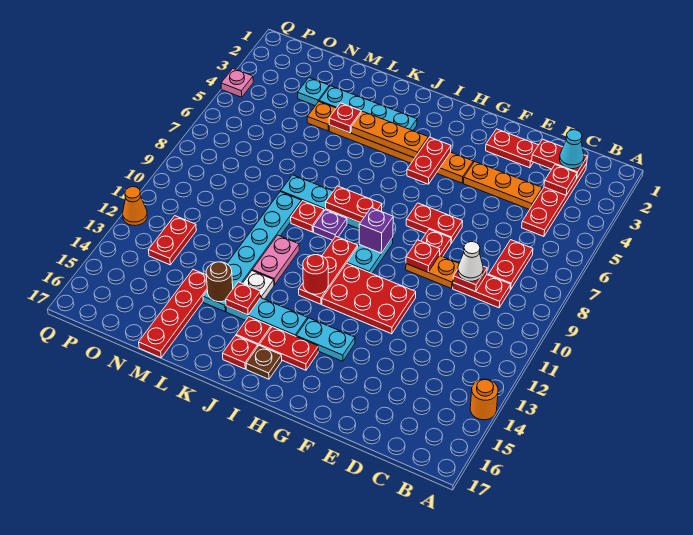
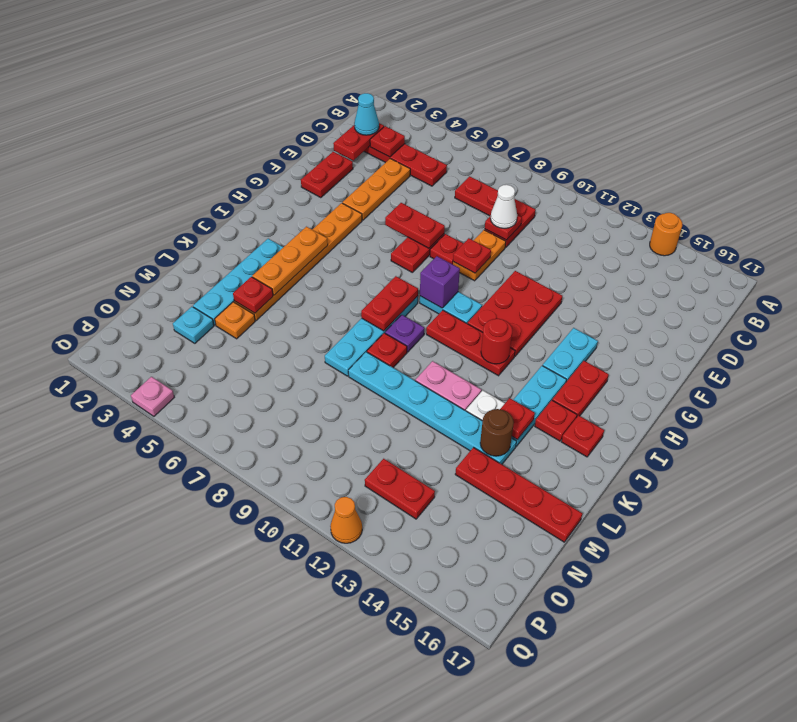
red plate H4:H5 level 2 -> red plate F6:F7 level 2
brown plate I16 level 1 -> none

